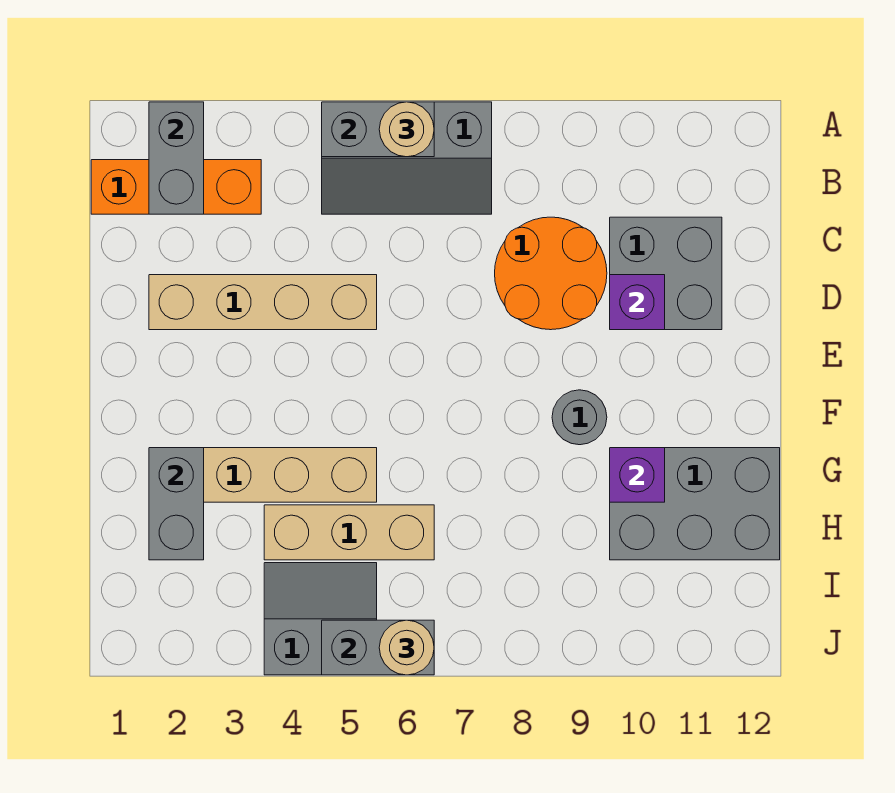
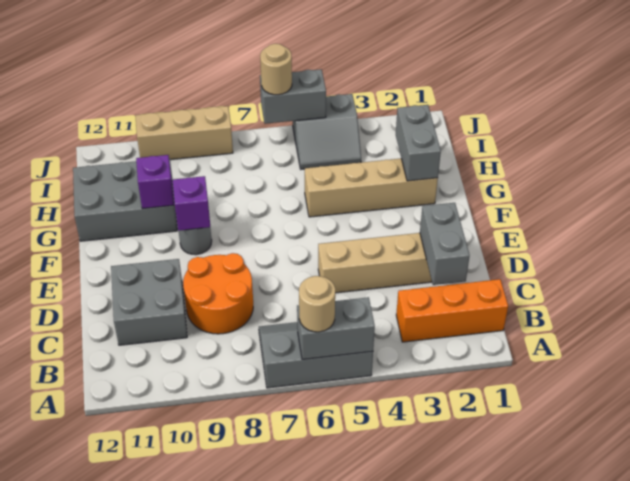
grey brick A2:B2 level 2 -> grey brick C2:D2 level 2
purple brick D10 level 2 -> purple brick F9 level 2
tan brick H4:H6 level 1 -> tan brick J8:J10 level 1

